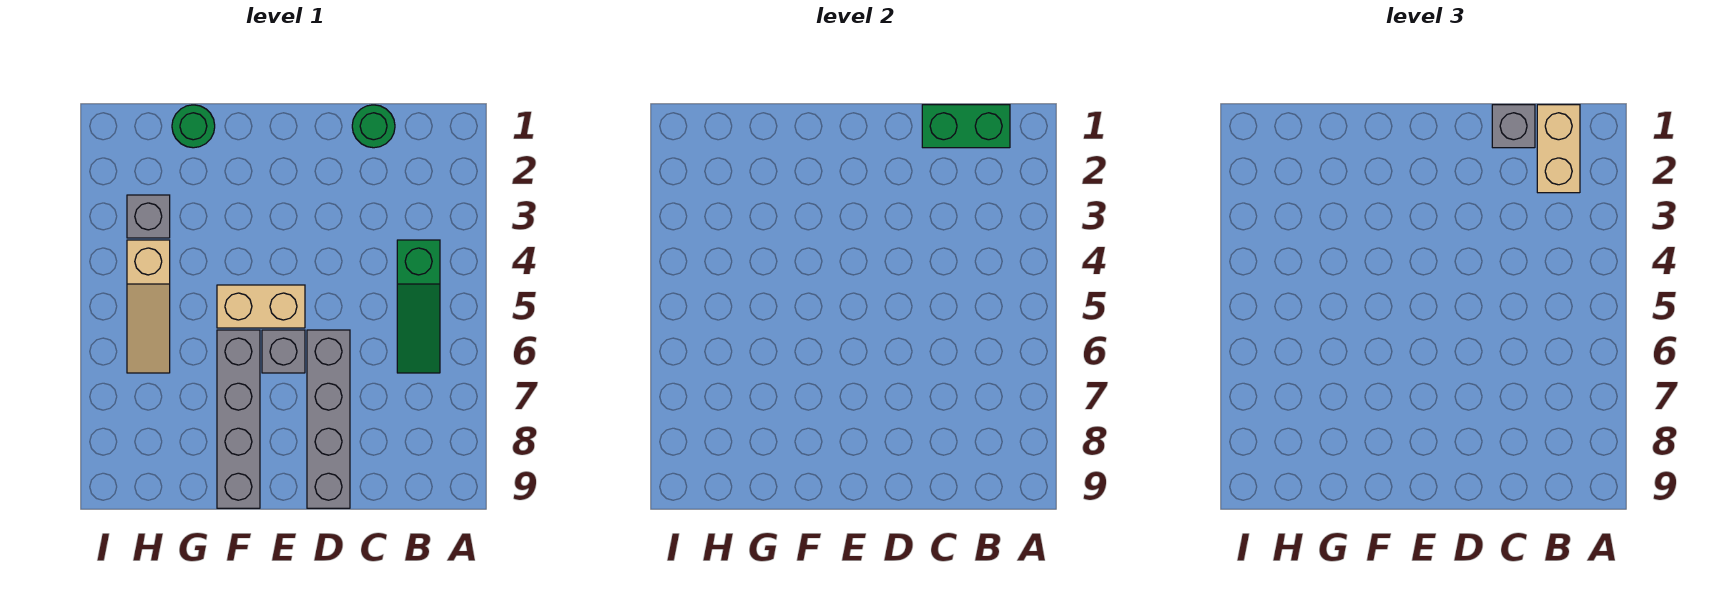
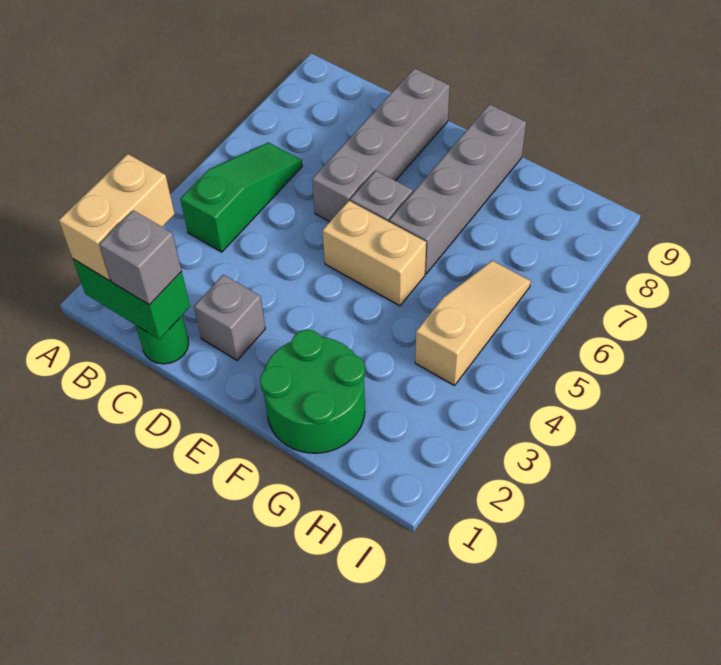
green round brick G1 level 1 -> green round brick F1:G2 level 1
grey brick H3 level 1 -> grey brick D2 level 1

